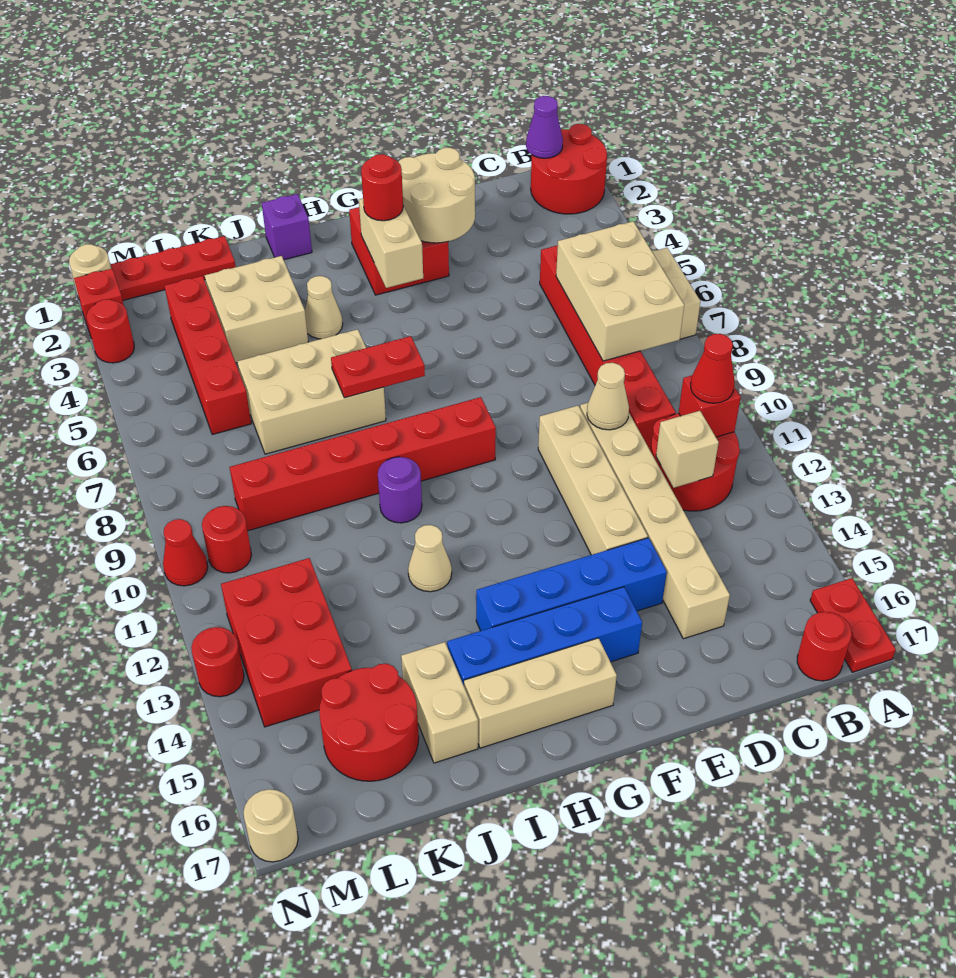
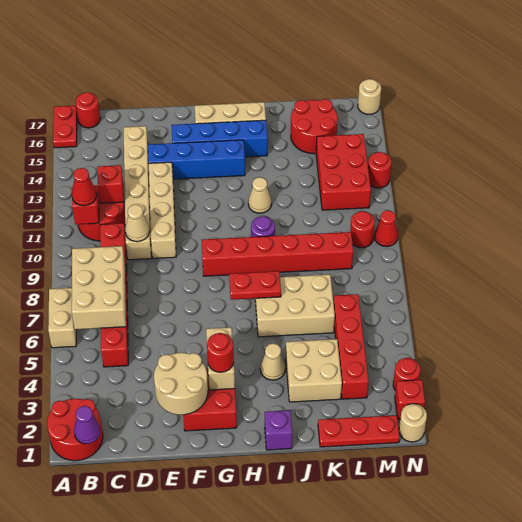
tan brick C12 level 2 -> red brick C12 level 2
tan brick J15:J16 level 1 -> none

